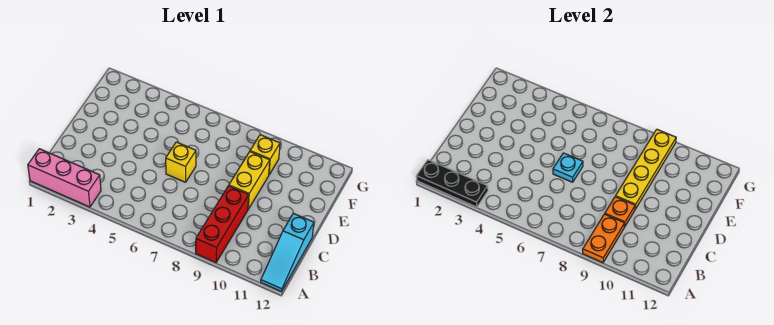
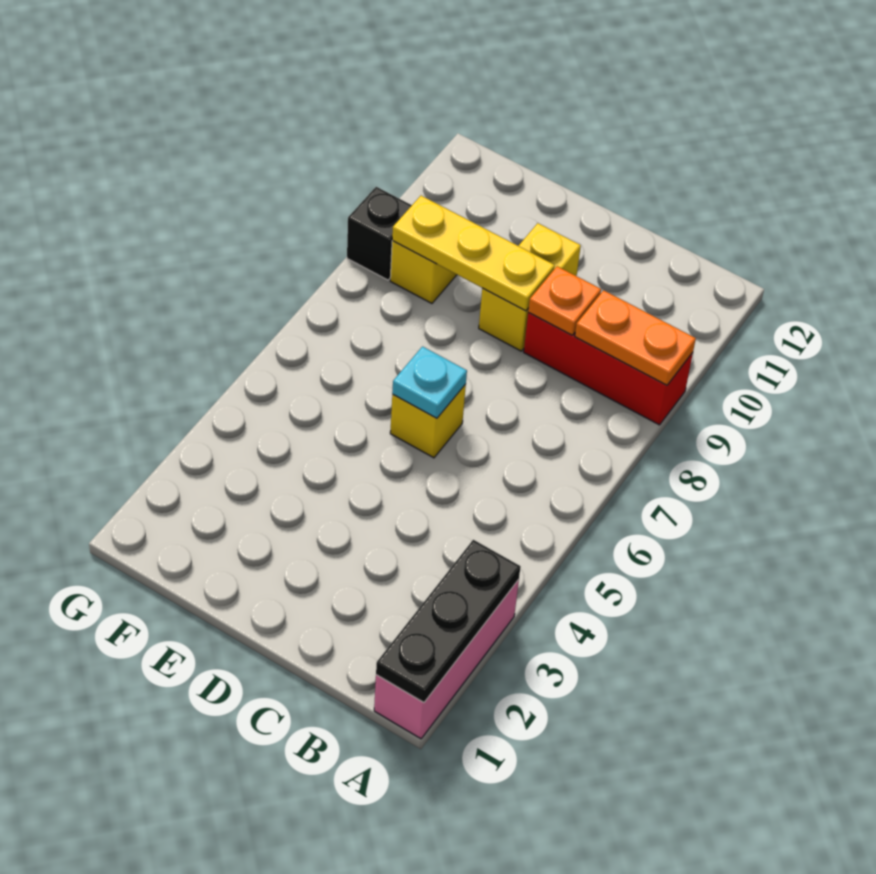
cyan slope A12:C12 level 1 top C -> none
yellow brick D9:E9 level 1 -> yellow brick D9:D10 level 1
yellow plate D9:G9 level 2 -> yellow plate D9:F9 level 2
none -> black brick G9 level 1

